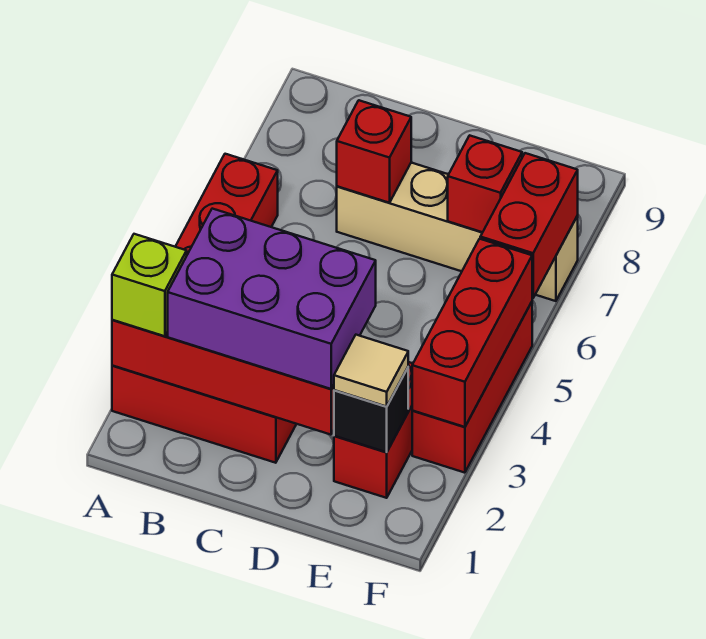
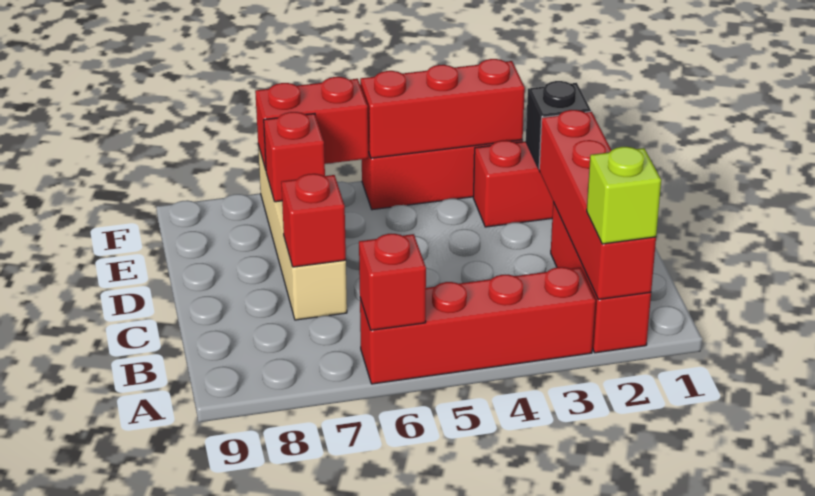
none -> red brick A6 level 2
purple brick B2:D3 level 3 -> none
tan tile E2 level 3 -> none

